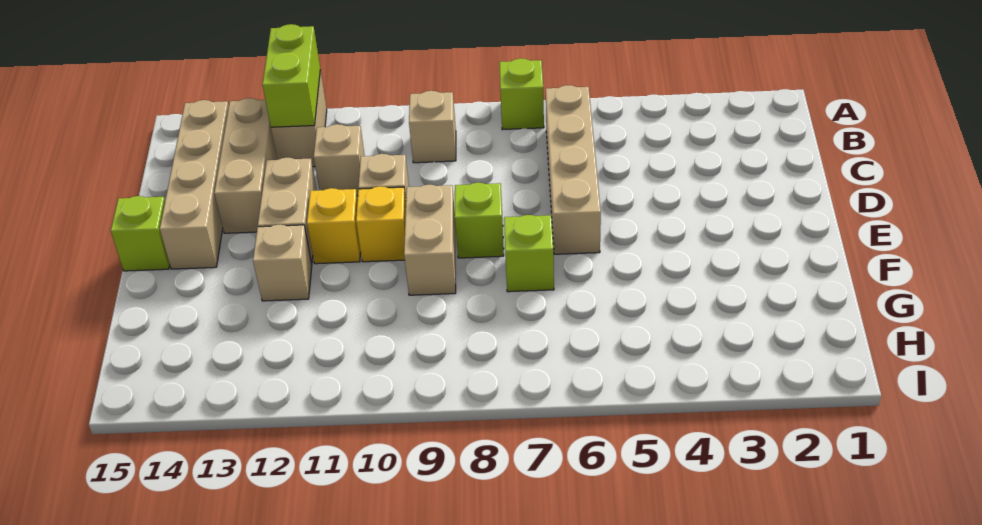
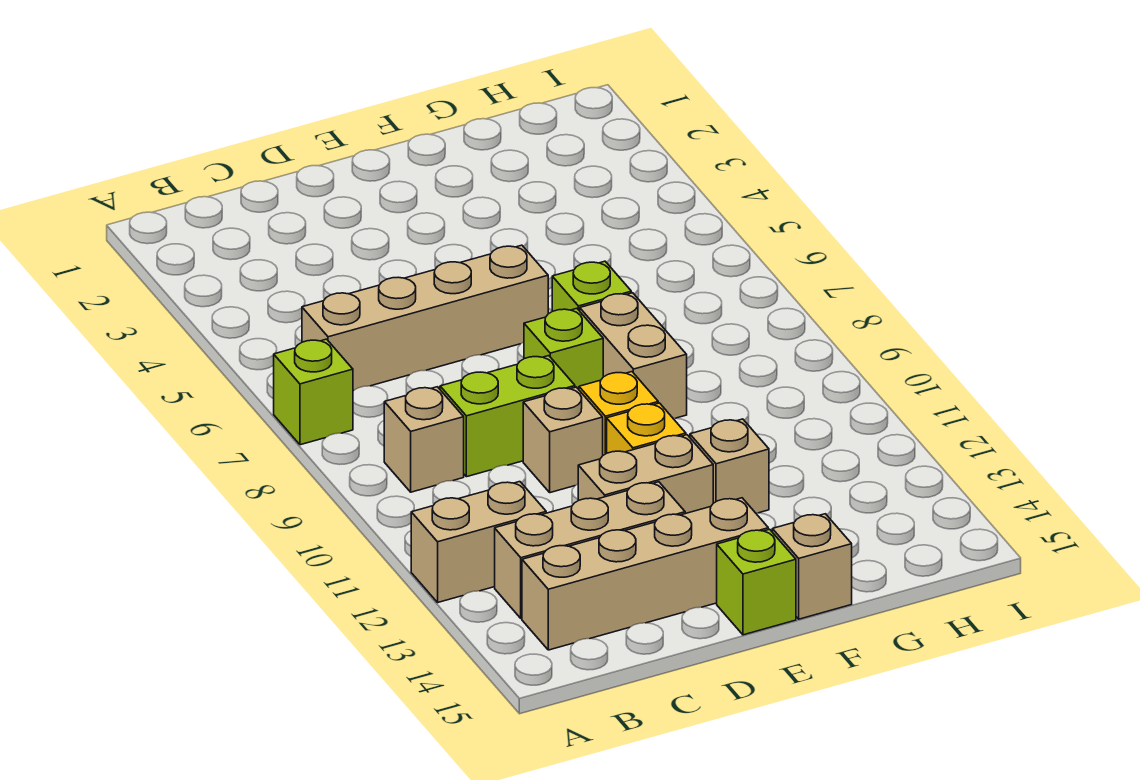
lime brick A12:B12 level 2 -> lime brick C9:D9 level 1
tan brick C11 level 1 -> tan brick F15 level 1
tan brick E9:F9 level 1 -> tan brick F8:F9 level 1

